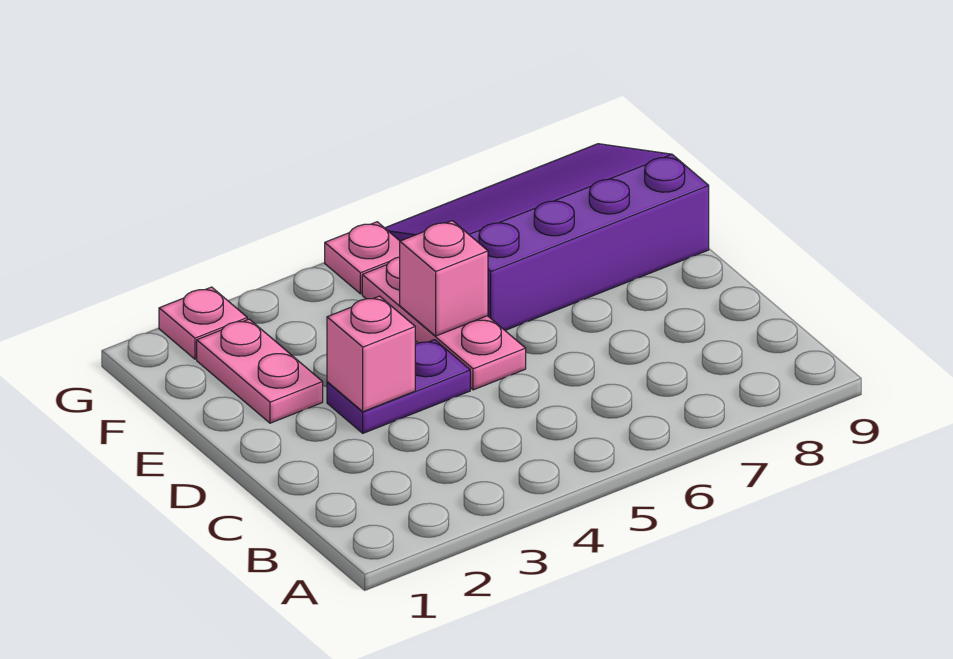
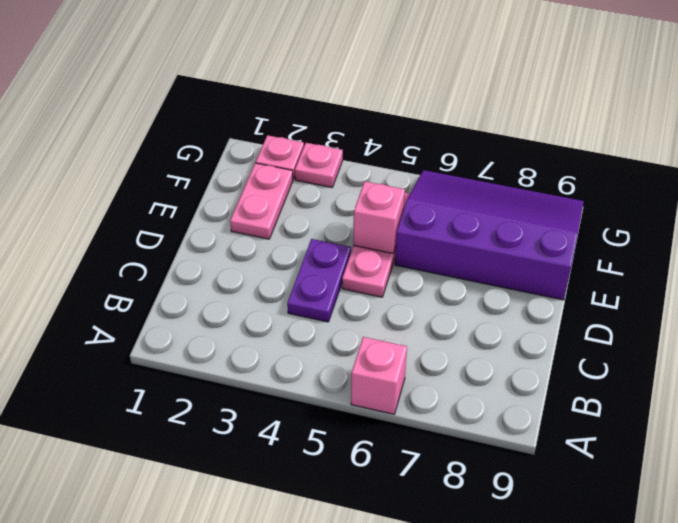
purple plate D3:D4 level 1 -> purple plate C4:D4 level 1
pink brick D3 level 2 -> pink brick A6 level 1
pink plate G5 level 1 -> pink plate G3 level 1

